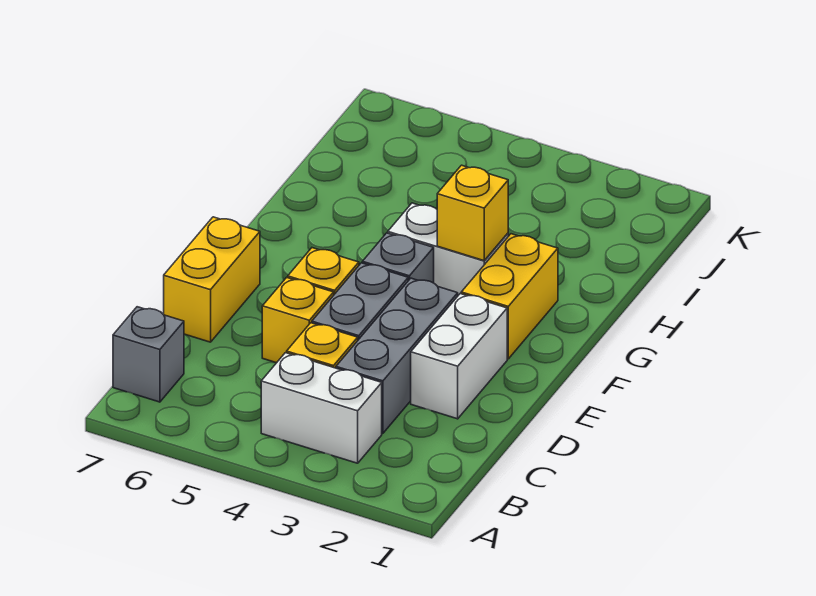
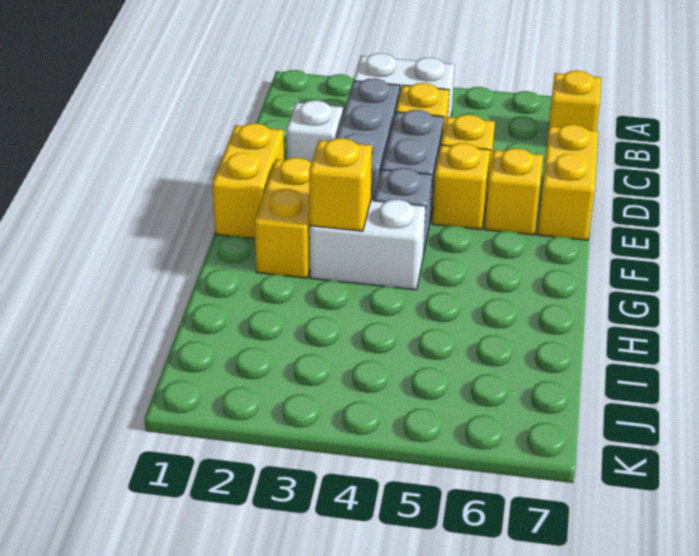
grey brick B7 level 1 -> yellow brick B7 level 1
white brick D2:E2 level 1 -> white brick D2 level 1
none -> yellow brick E1:F1 level 1
none -> yellow brick E6 level 1

